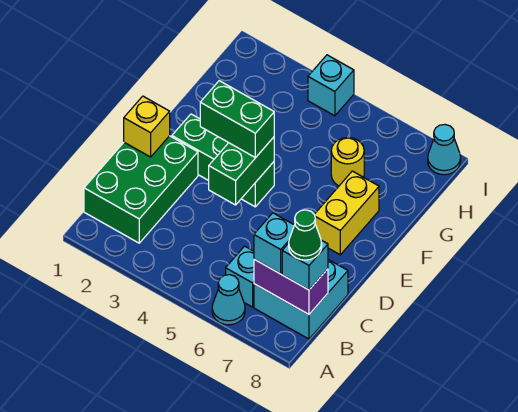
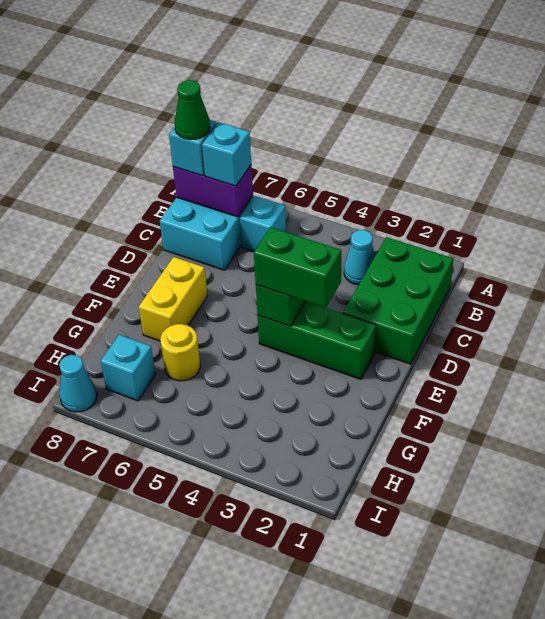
cyan cone A6 level 1 -> cyan cone B3 level 1
yellow brick D1 level 2 -> none
cyan brick I4 level 1 -> cyan brick H7 level 1

